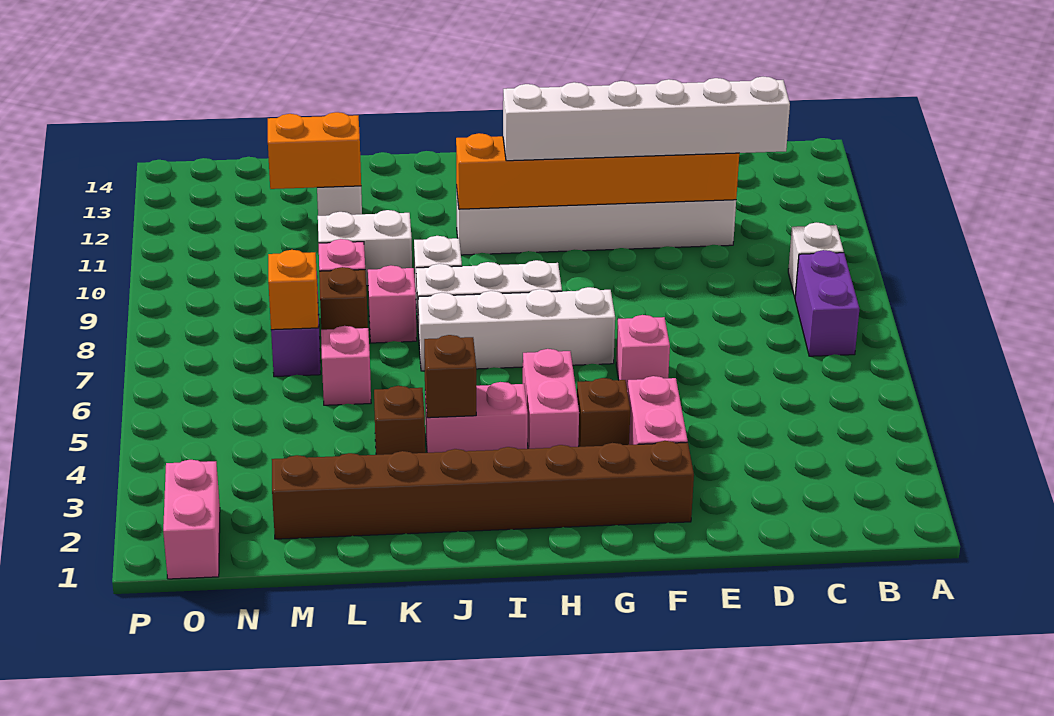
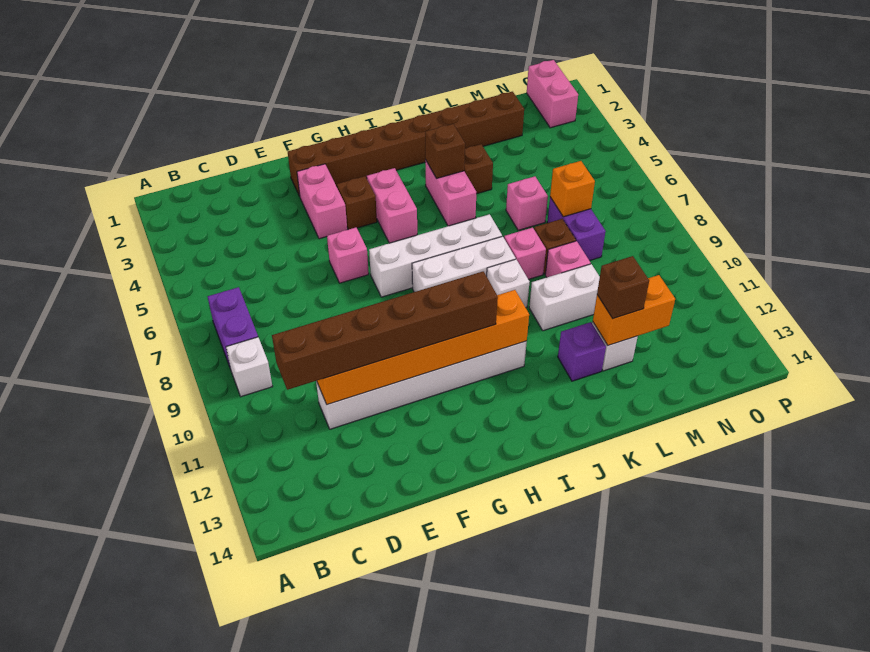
white brick C11:H11 level 3 -> brown brick C11:H11 level 3
pink brick I4:J4 level 1 -> pink brick J4:J5 level 1
none -> purple brick K12 level 1
none -> brown brick L12 level 3

